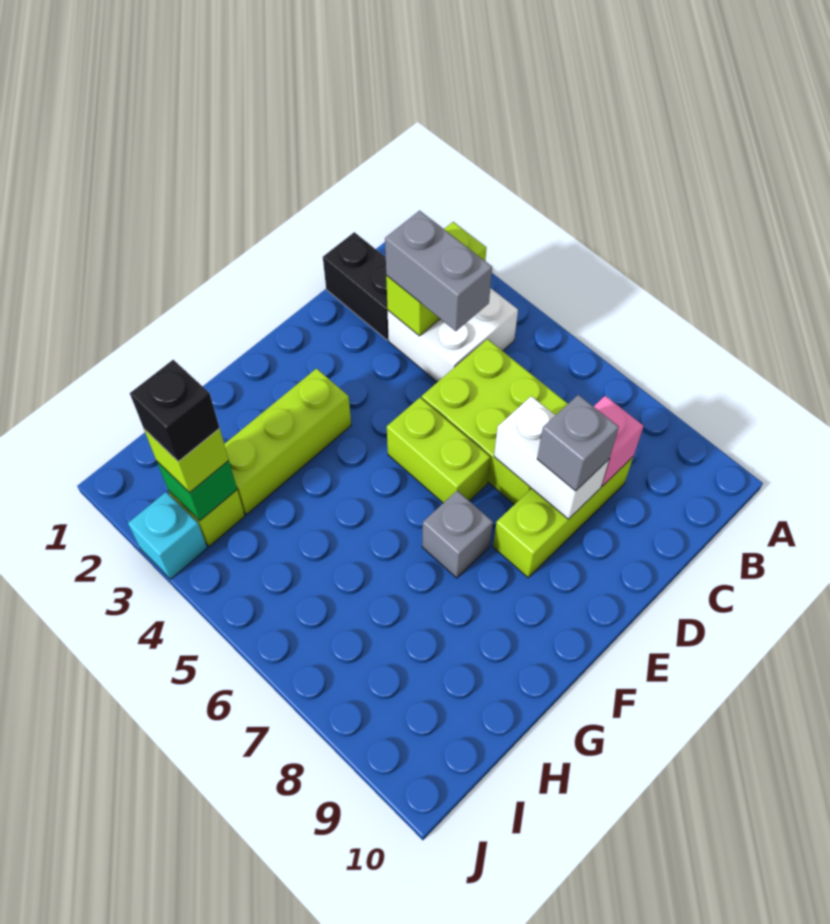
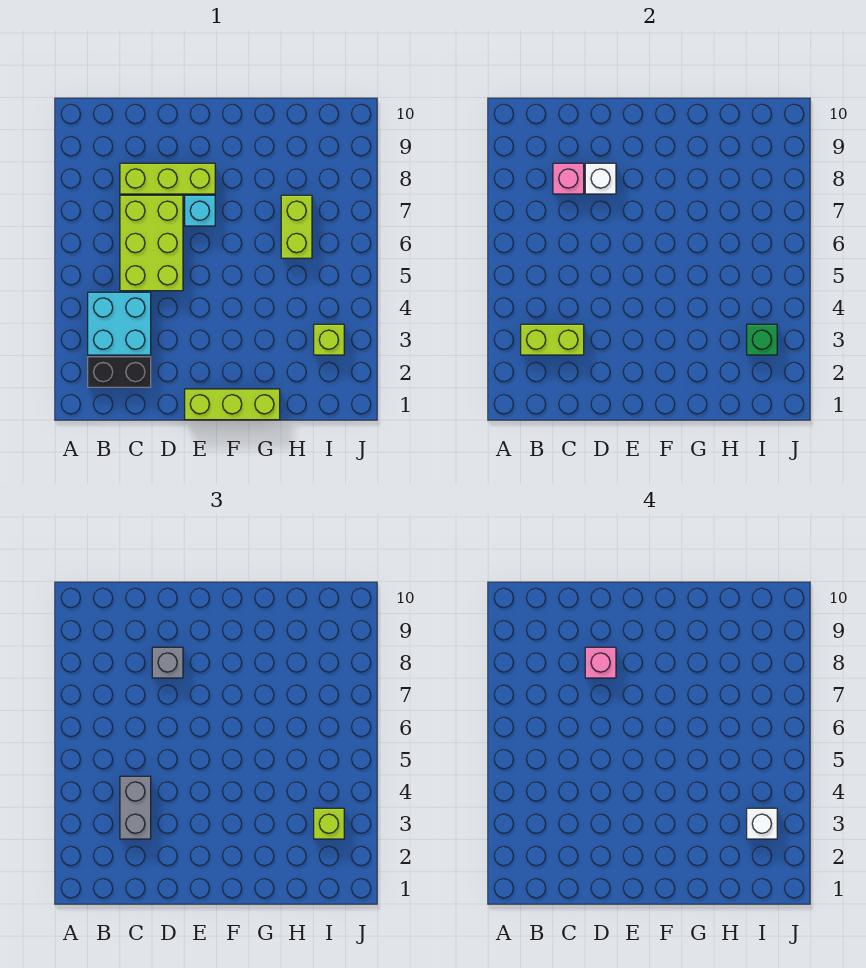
white brick B3:C4 level 1 -> cyan brick B3:C4 level 1
black brick C1:C2 level 1 -> black brick B2:C2 level 1
white brick D7:D8 level 2 -> white brick D8 level 2
none -> pink brick D8 level 4
lime brick E5:E6 level 1 -> lime brick H6:H7 level 1
lime brick F3:H3 level 1 -> lime brick E1:G1 level 1
grey brick F7 level 1 -> none
black brick I3 level 4 -> white brick I3 level 4
cyan brick J3 level 1 -> cyan brick E7 level 1

